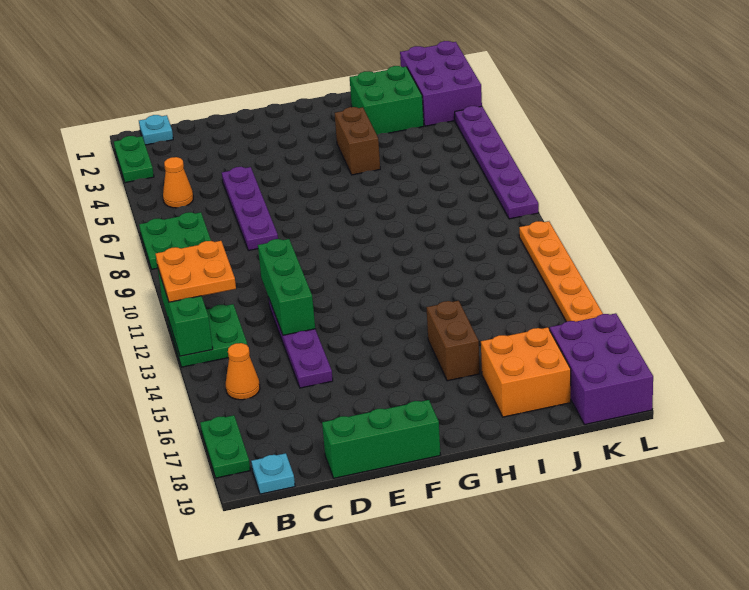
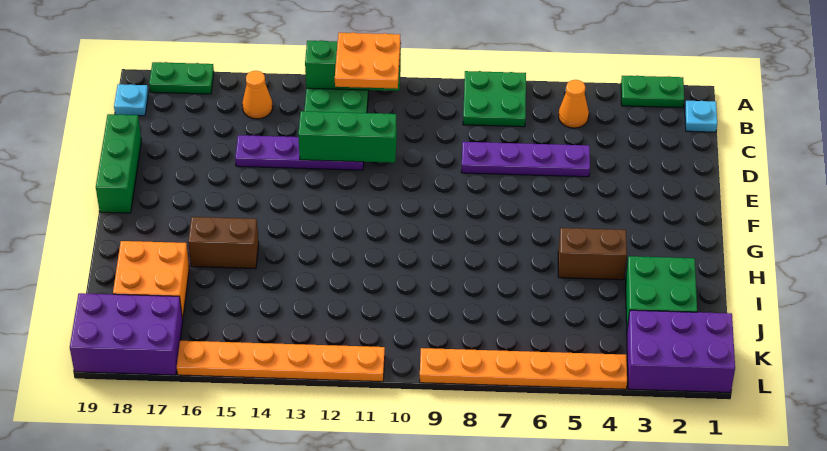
purple plate L4:L9 level 1 -> orange plate L4:L9 level 1

